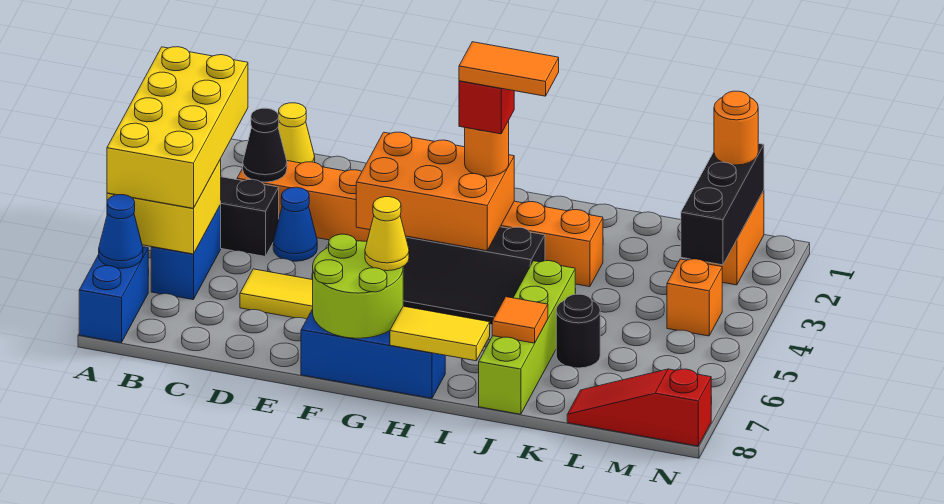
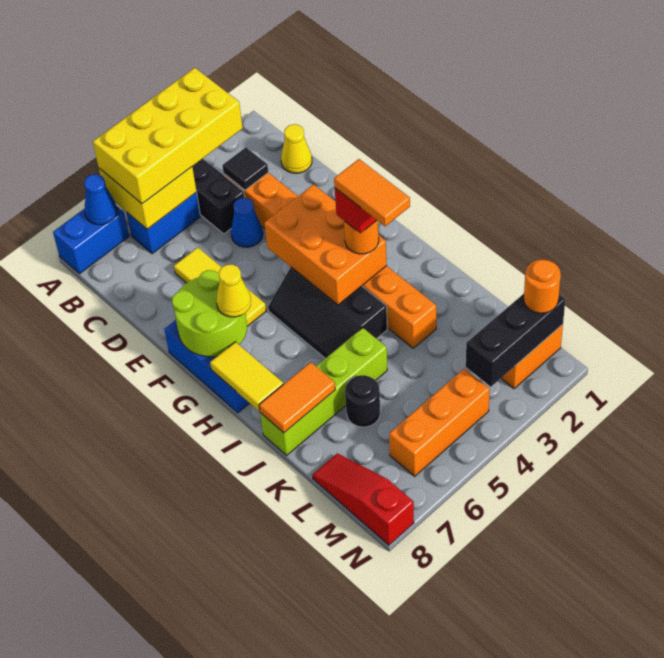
black cone C3 level 2 -> black tile C3 level 2
orange tile J7 level 2 -> orange tile J7:J8 level 2
orange brick M4 level 1 -> orange brick M4:M6 level 1

